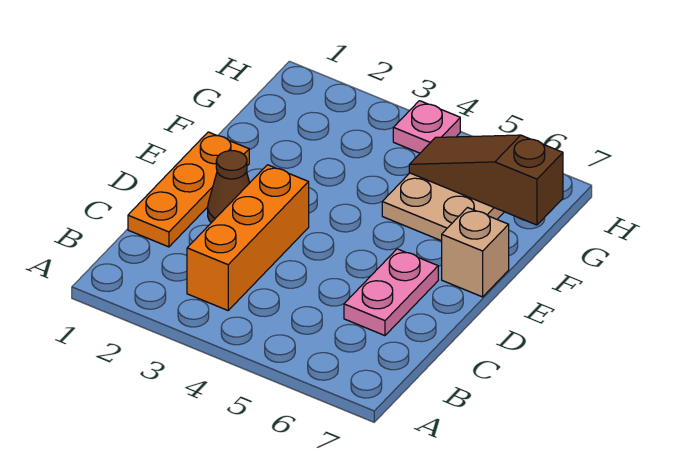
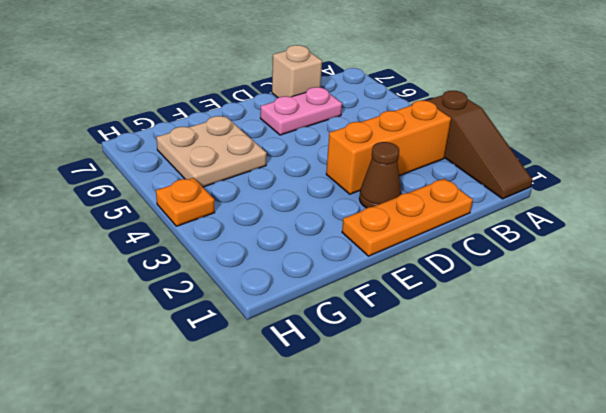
tan brick E7 level 1 -> tan brick C7 level 1
brown slope G5:G7 level 2 top 7 -> brown slope A1:A3 level 1 top 3
pink plate H4 level 1 -> orange plate H4 level 1

